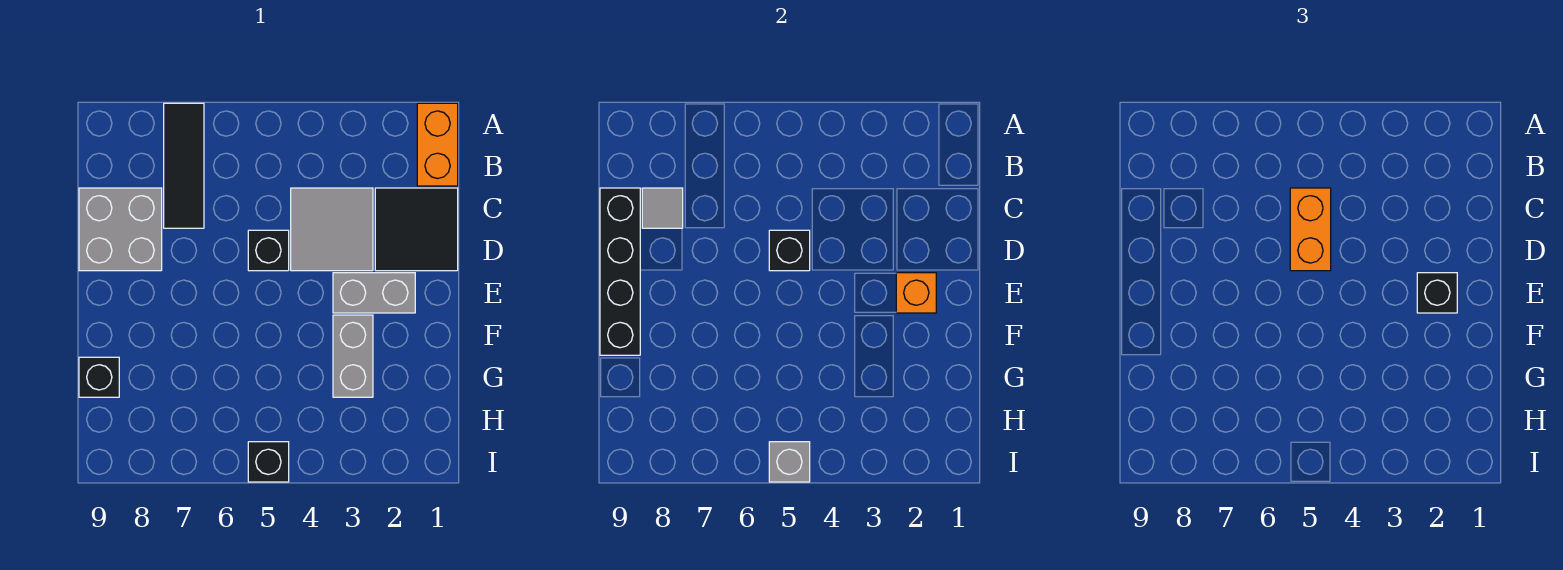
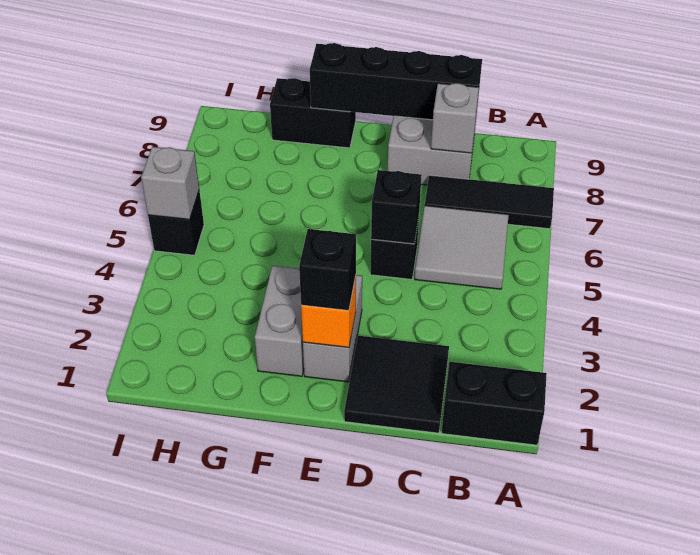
orange brick A1:B1 level 1 -> black brick A1:B1 level 1
grey tile C3:D4 level 1 -> grey tile B5:C6 level 1
orange brick C5:D5 level 3 -> none
grey tile C8 level 2 -> grey brick C8 level 2
grey brick F3:G3 level 1 -> grey brick F2:F3 level 1
black brick G9 level 1 -> black brick F9:G9 level 1

